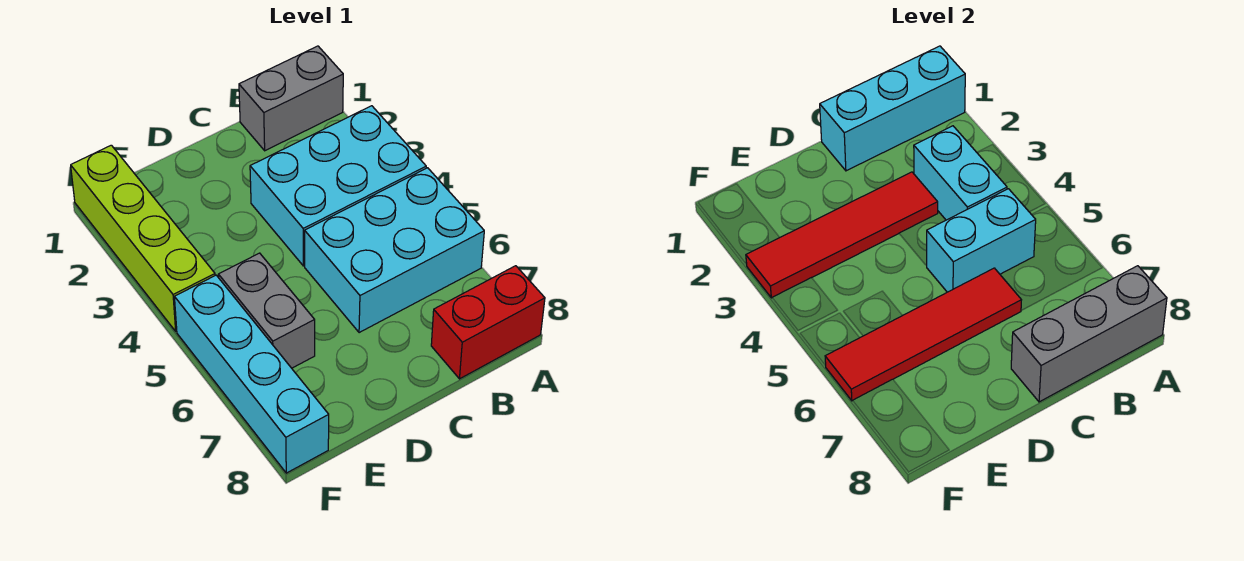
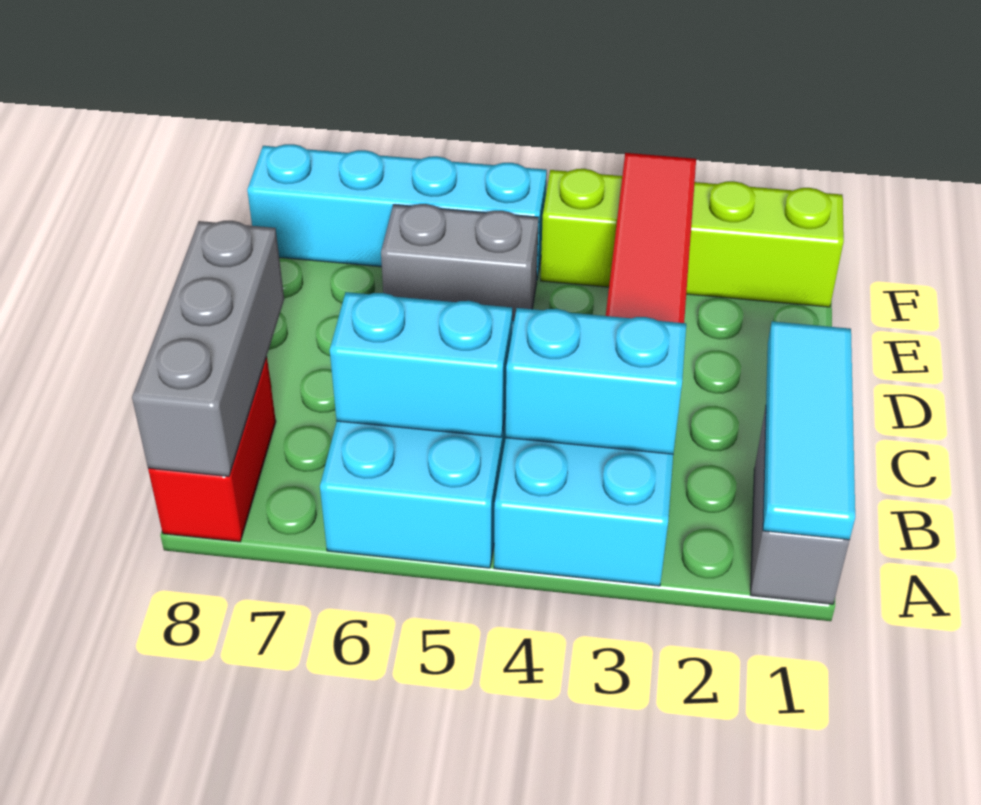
cyan brick A1:C1 level 2 -> cyan tile A1:C1 level 2
cyan brick B5:C5 level 2 -> cyan brick B5:B6 level 2
red tile C6:F6 level 2 -> none

